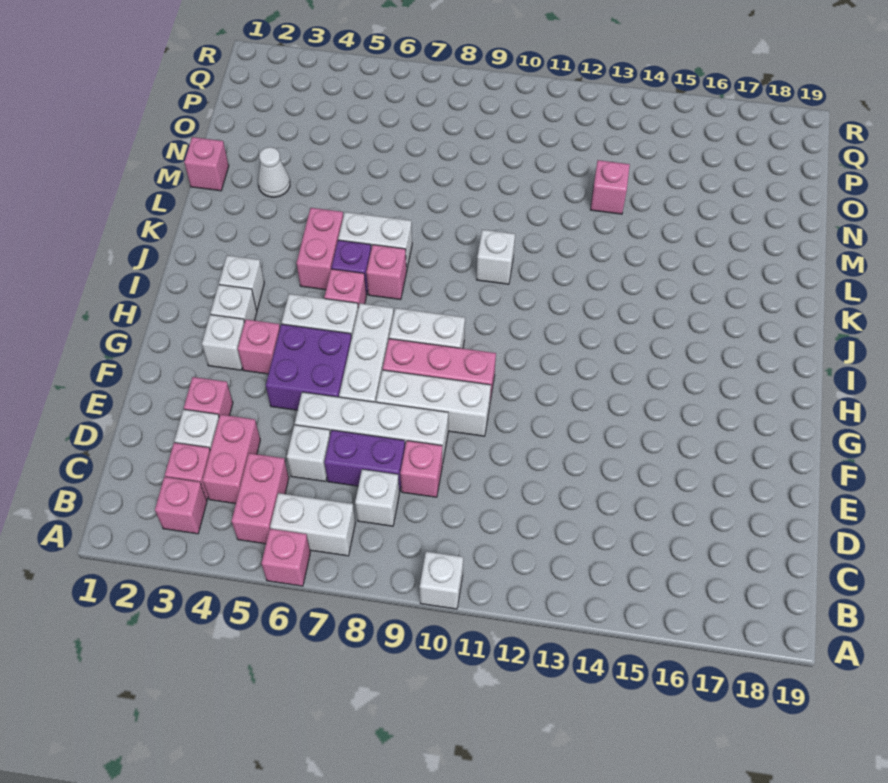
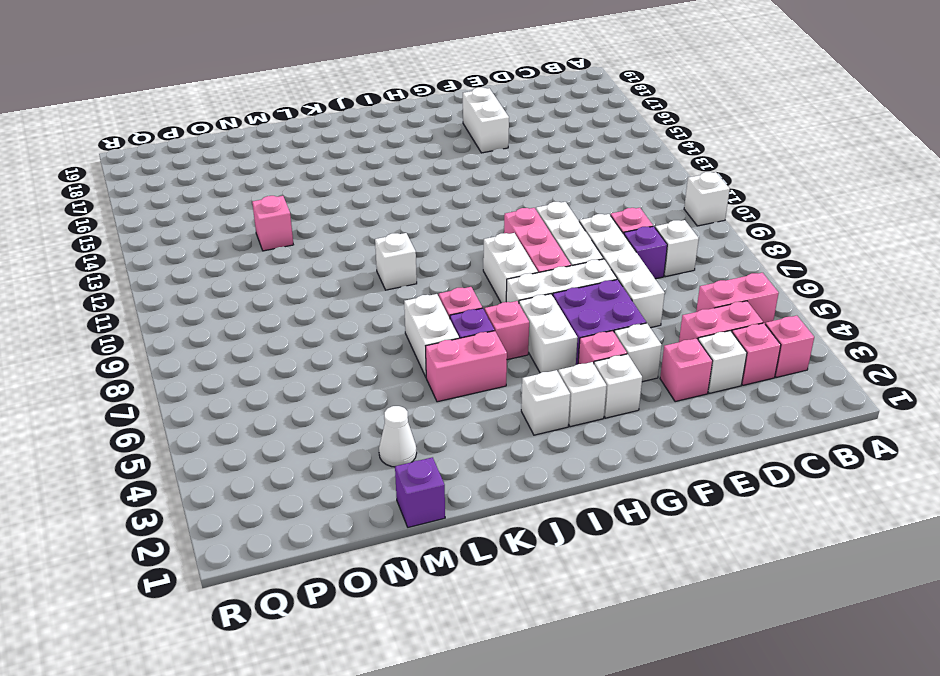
pink brick A6 level 1 -> none
white brick B6:B7 level 1 -> white brick F16:F17 level 1
white brick D6 level 1 -> white brick F4 level 1
purple brick D7:D8 level 1 -> purple brick D8 level 1
pink brick M1 level 1 -> purple brick M1 level 1

